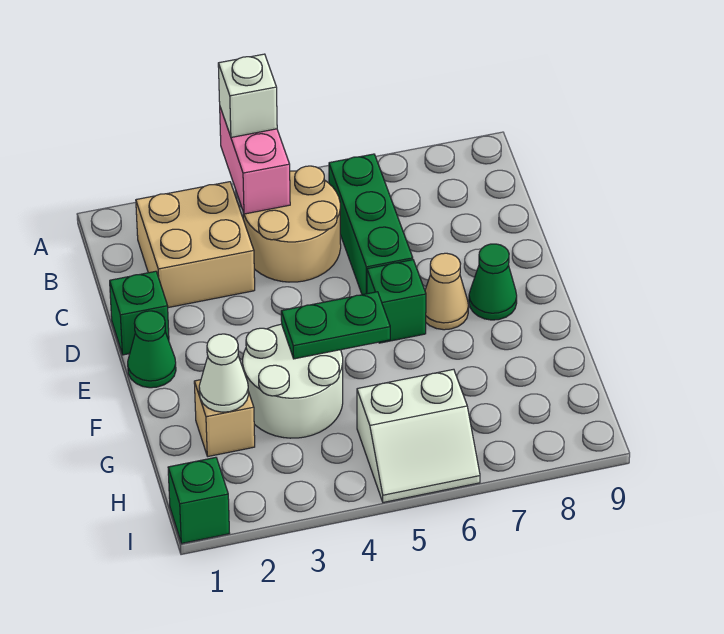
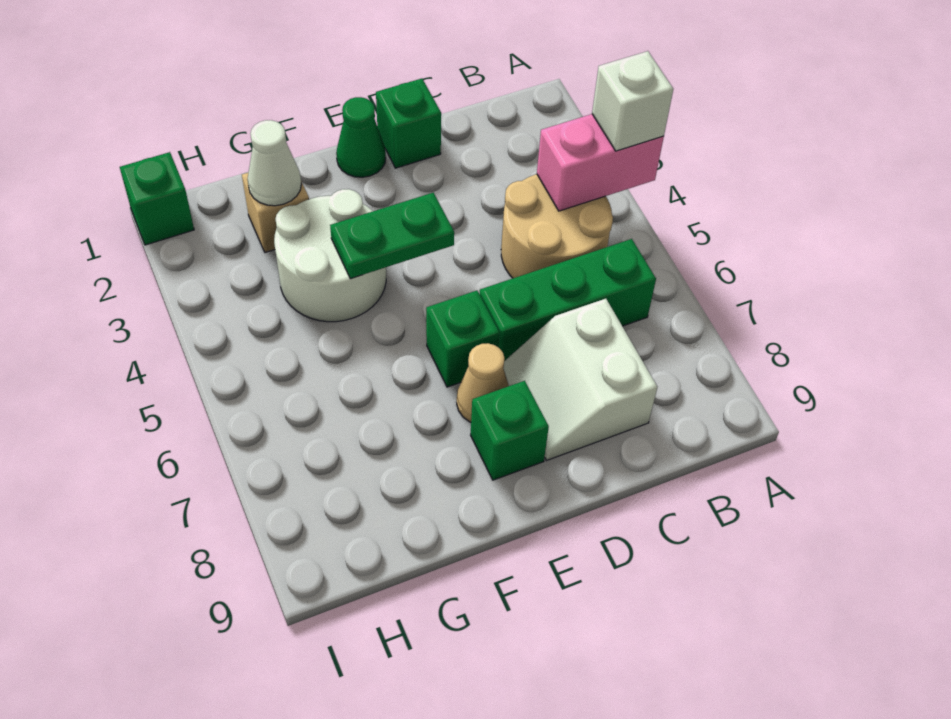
tan brick B2:C3 level 1 -> none
green cone E8 level 1 -> green brick E8 level 1
green plate F4:F5 level 2 -> green plate E4:F4 level 2
white slope H5:I6 level 1 top H -> white slope C7:D8 level 1 top C

